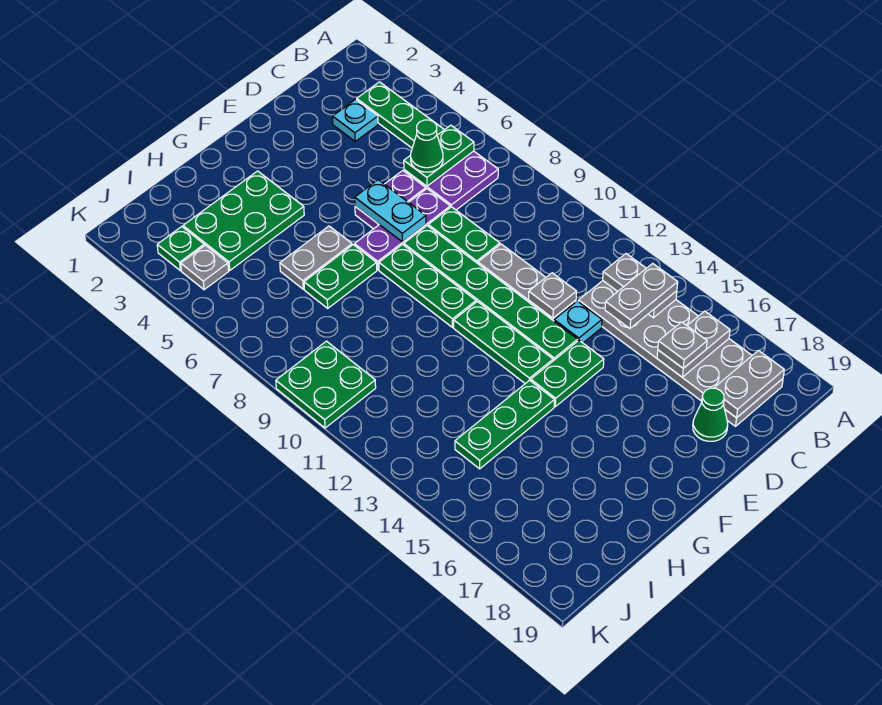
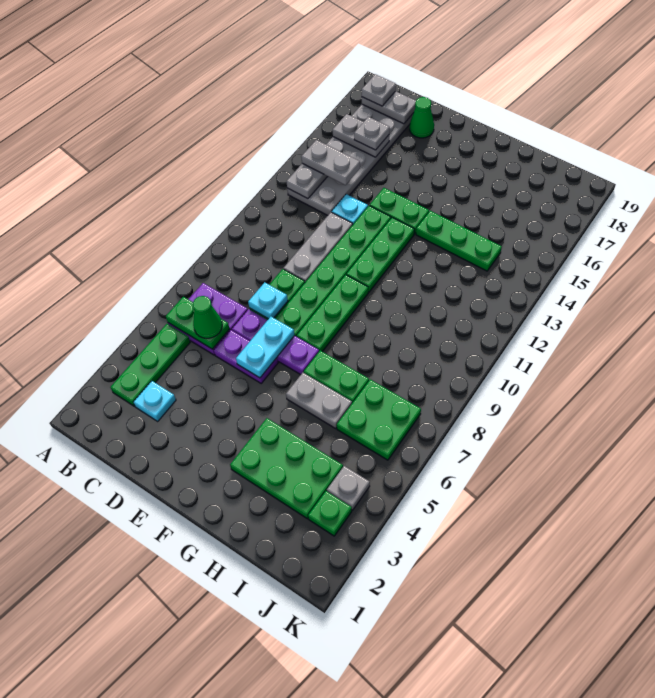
none -> cyan plate D8 level 2
grey plate D12 level 2 -> grey plate B18 level 3
green plate J9:K10 level 1 -> green plate I6:J7 level 1

